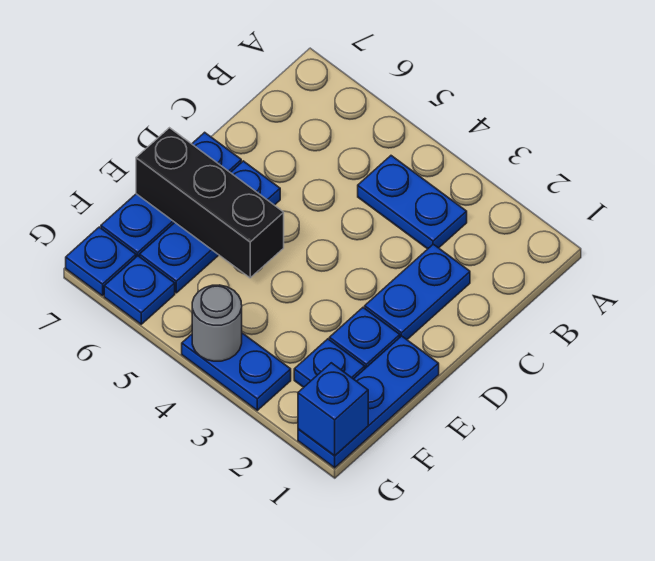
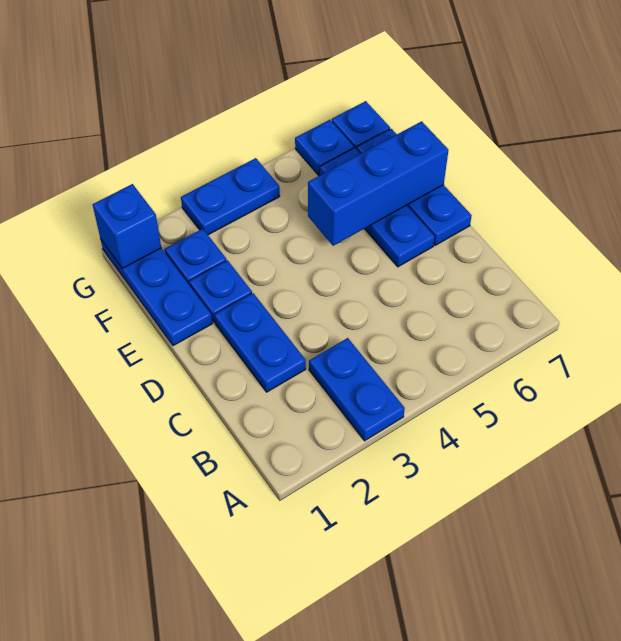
blue plate B3:B4 level 1 -> blue plate A3:B3 level 1
black brick E5:E7 level 2 -> blue brick E5:E7 level 2
grey round brick G4 level 2 -> none

